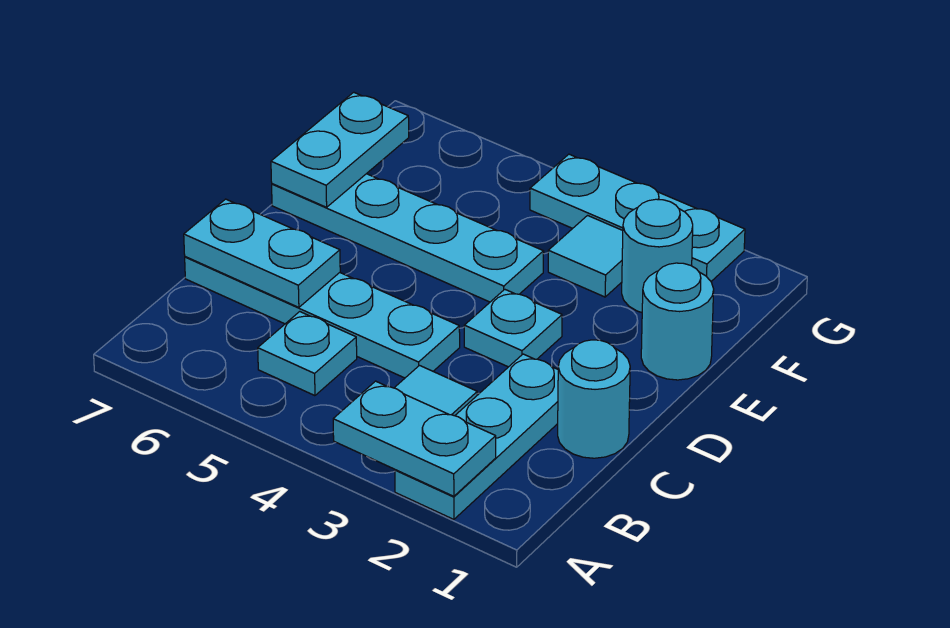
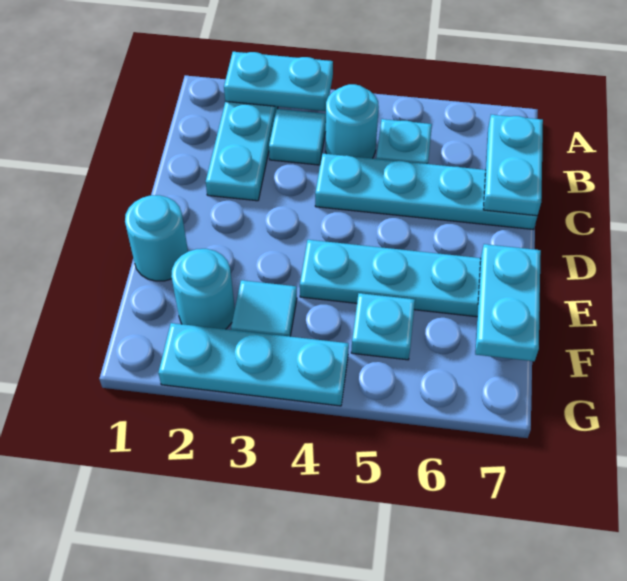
cyan round brick C1 level 1 -> cyan round brick B4 level 1
cyan plate C6:C7 level 2 -> cyan plate B7:C7 level 2
cyan plate D3 level 1 -> cyan plate F5 level 1

